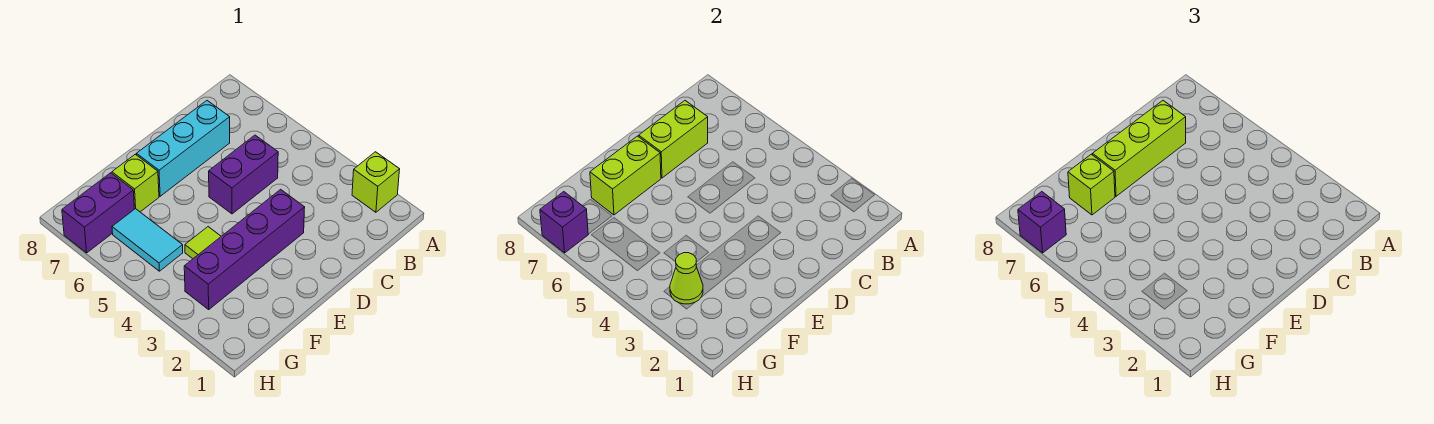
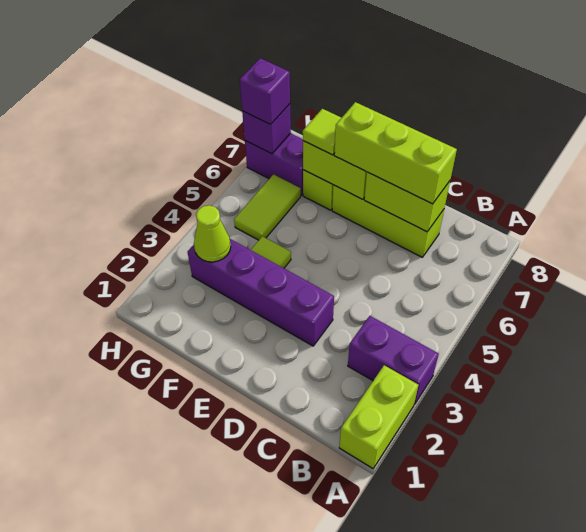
lime brick A2 level 1 -> lime brick A1:A2 level 1
purple brick C5:D5 level 1 -> purple brick A3:B3 level 1
cyan brick C7:E7 level 1 -> lime brick C7:E7 level 1
lime brick F7 level 3 -> lime tile F7 level 3
cyan tile G5:G6 level 1 -> lime tile G5:G6 level 1

